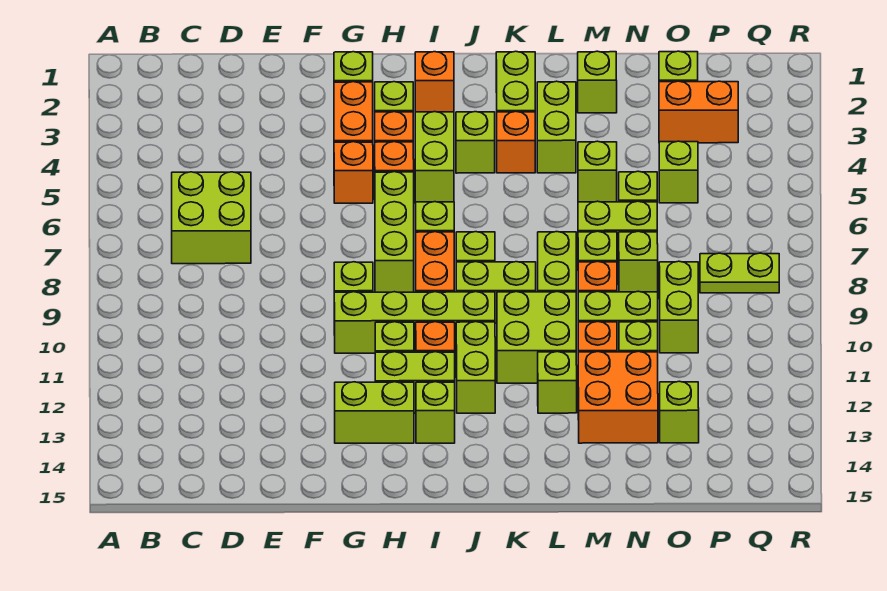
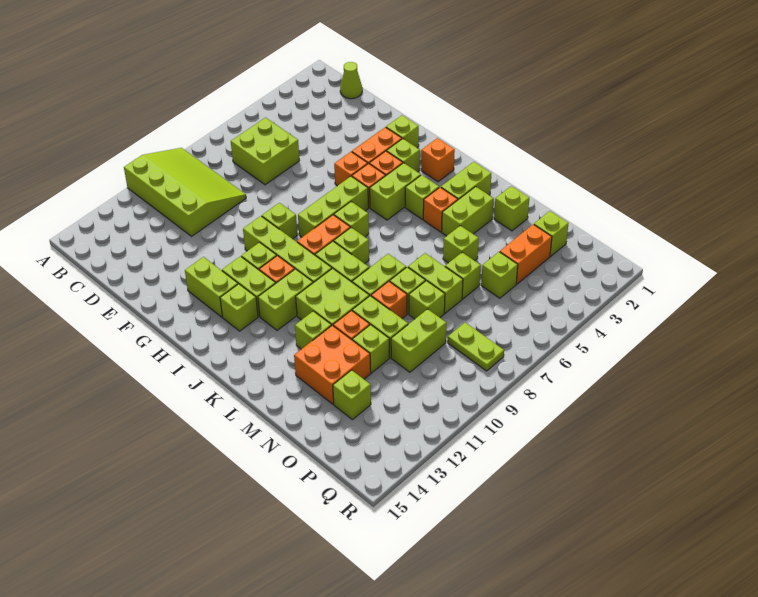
none -> lime slope A9:D11 level 1 top 11
none -> lime cone C1 level 1
orange brick O3:P3 level 1 -> orange brick O3:O4 level 1

